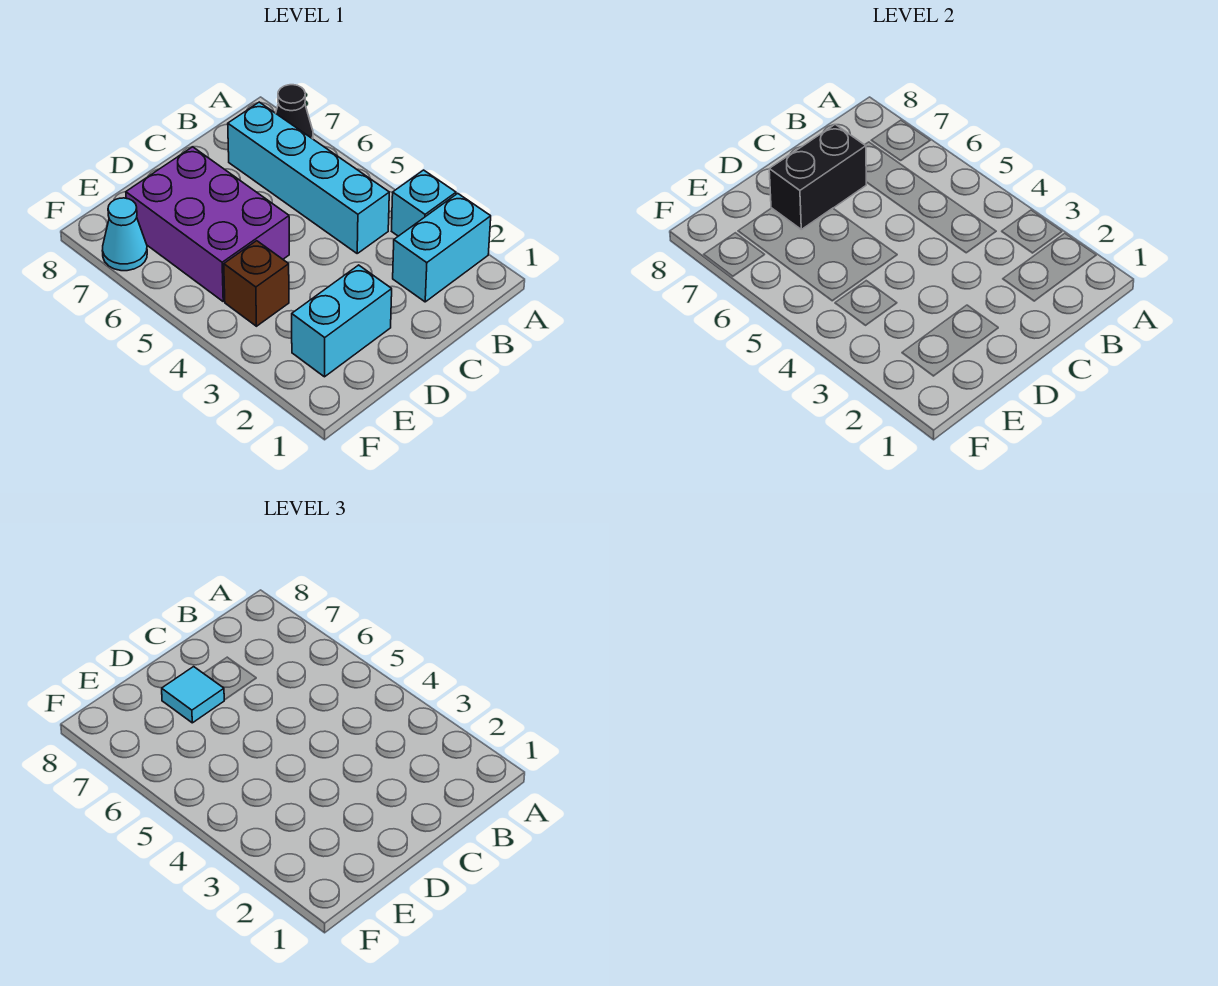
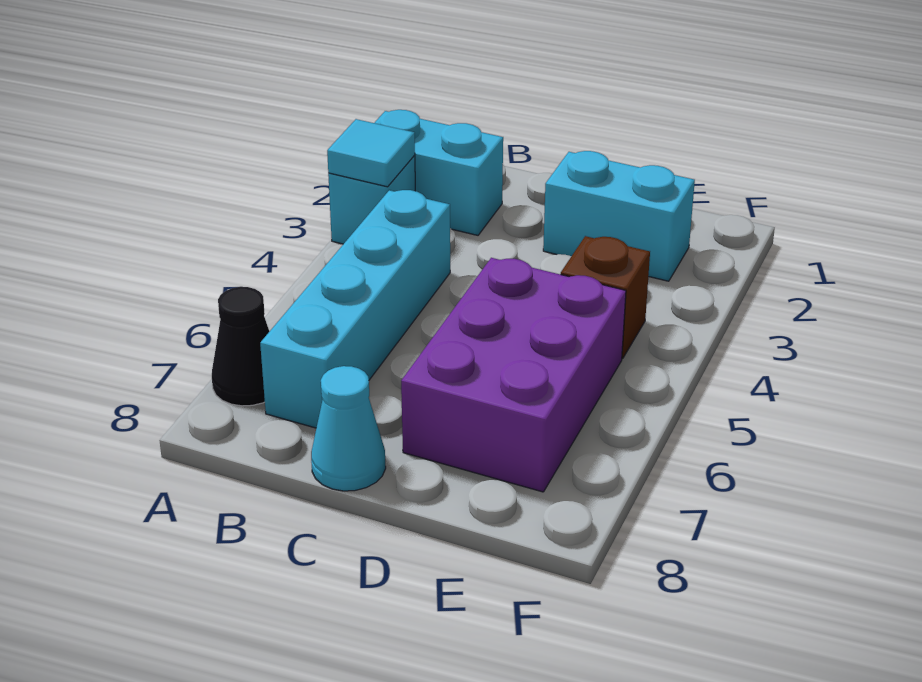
black brick C7:D7 level 2 -> none
cyan tile D7 level 3 -> cyan tile A3 level 2
cyan cone F7 level 1 -> cyan cone C8 level 1

